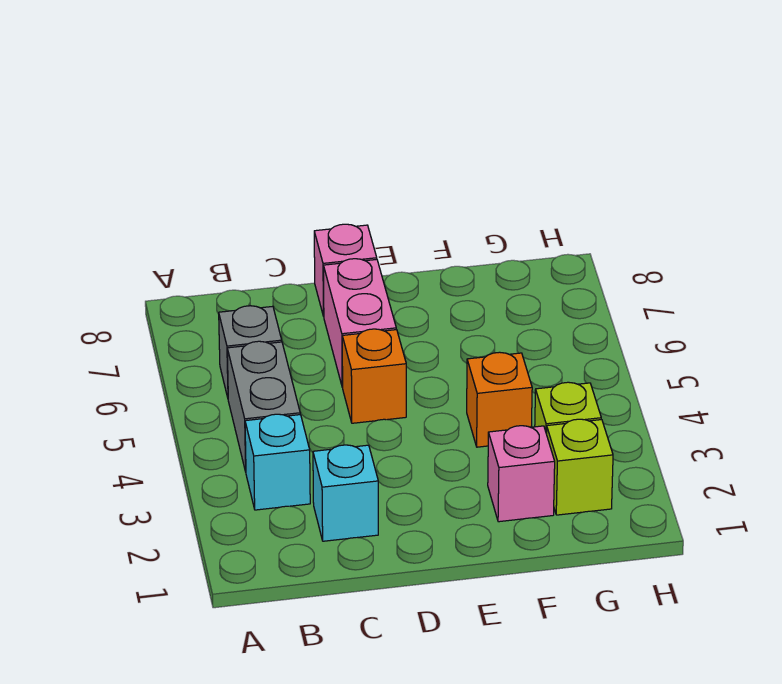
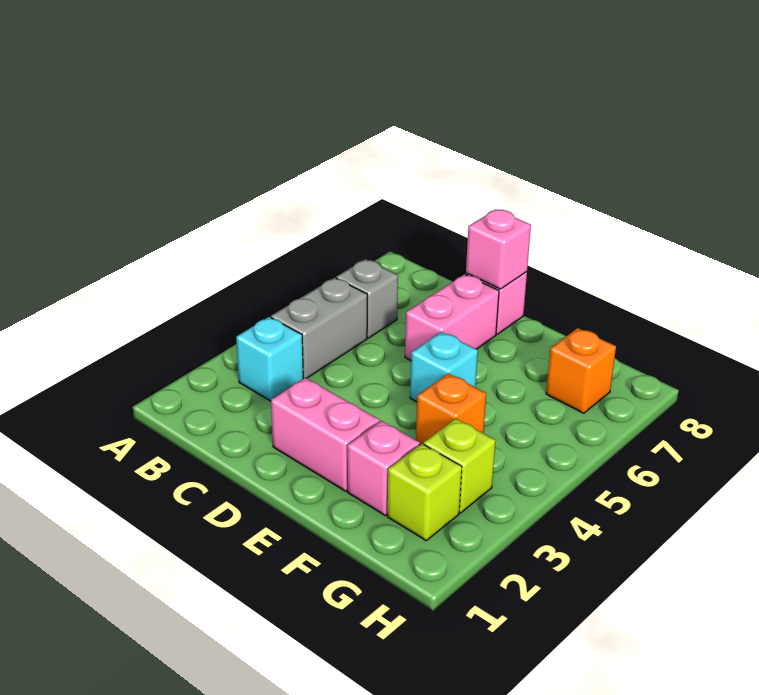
cyan brick C2 level 1 -> cyan brick E5 level 1
none -> pink brick D2:E2 level 1
orange brick D5 level 1 -> orange brick G7 level 1
none -> pink brick D8 level 2

